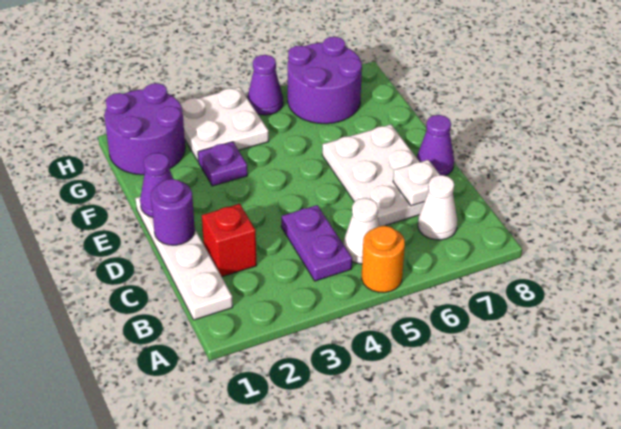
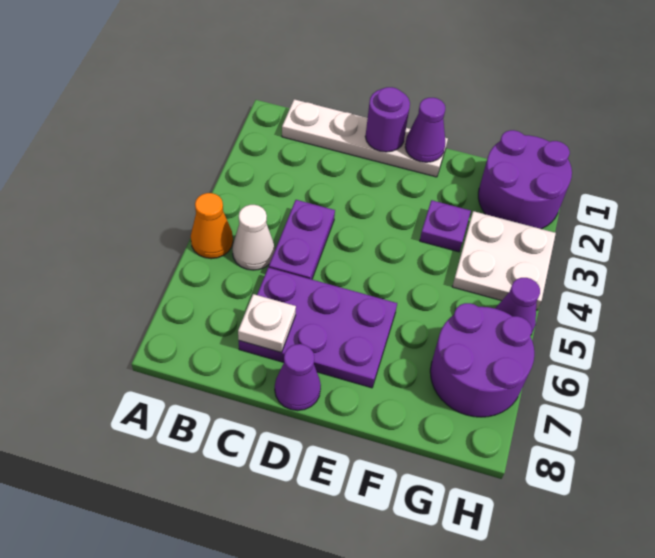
orange round brick A5 level 1 -> orange cone A5 level 1
purple plate B4:C4 level 1 -> purple plate C4:C5 level 1
white cone B7 level 1 -> none
red brick C2 level 1 -> none
white plate C6:E7 level 1 -> purple plate C6:E7 level 1

